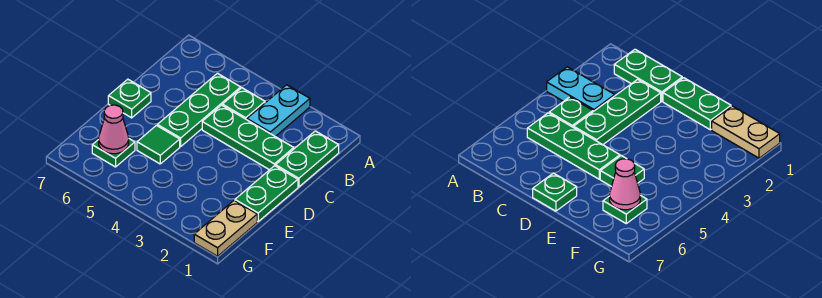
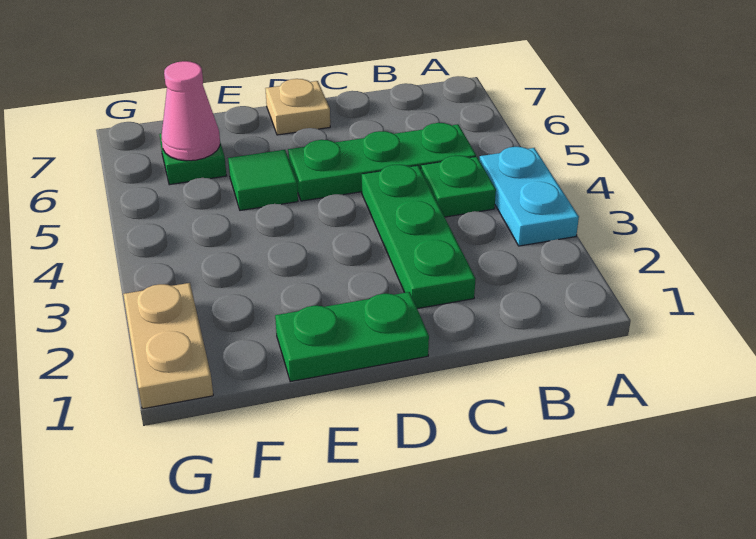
cyan plate A3:B3 level 1 -> cyan plate A3:A4 level 1
green plate B1:C1 level 1 -> none
green plate D7 level 1 -> tan plate D7 level 1
tan plate F1:G1 level 1 -> tan plate G1:G2 level 1

